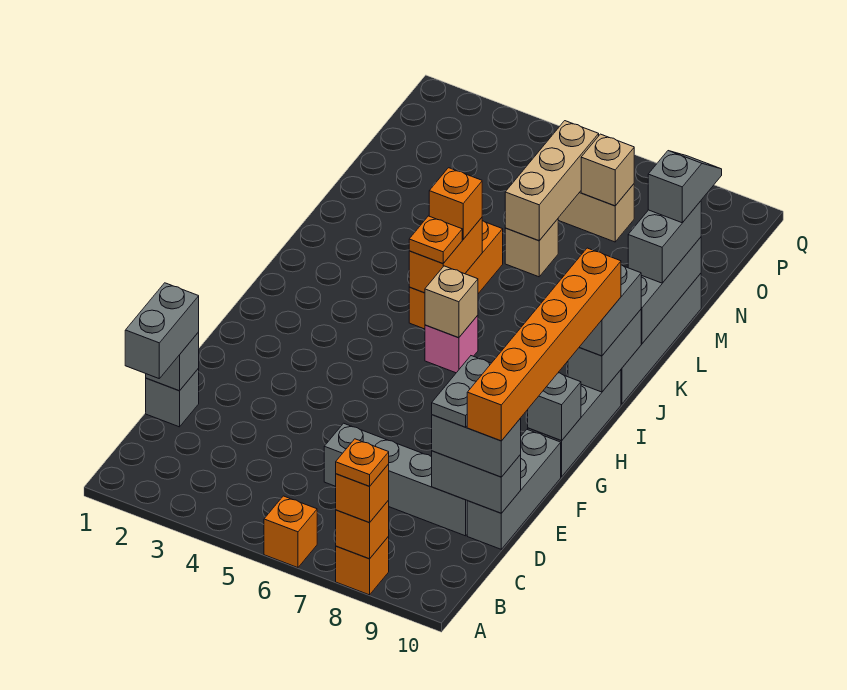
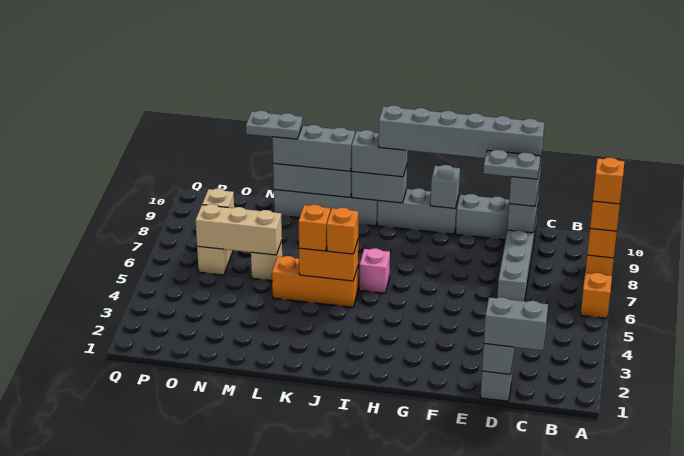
orange plate A8 level 4 -> orange brick A8 level 4
orange brick D10:I10 level 4 -> grey brick D10:I10 level 4
tan brick I6 level 2 -> none
orange plate J5 level 3 -> orange brick J5 level 3
grey brick L10:M10 level 3 -> grey brick K10:M10 level 3
grey slope M10:N10 level 4 top M -> grey plate M10:N10 level 4

